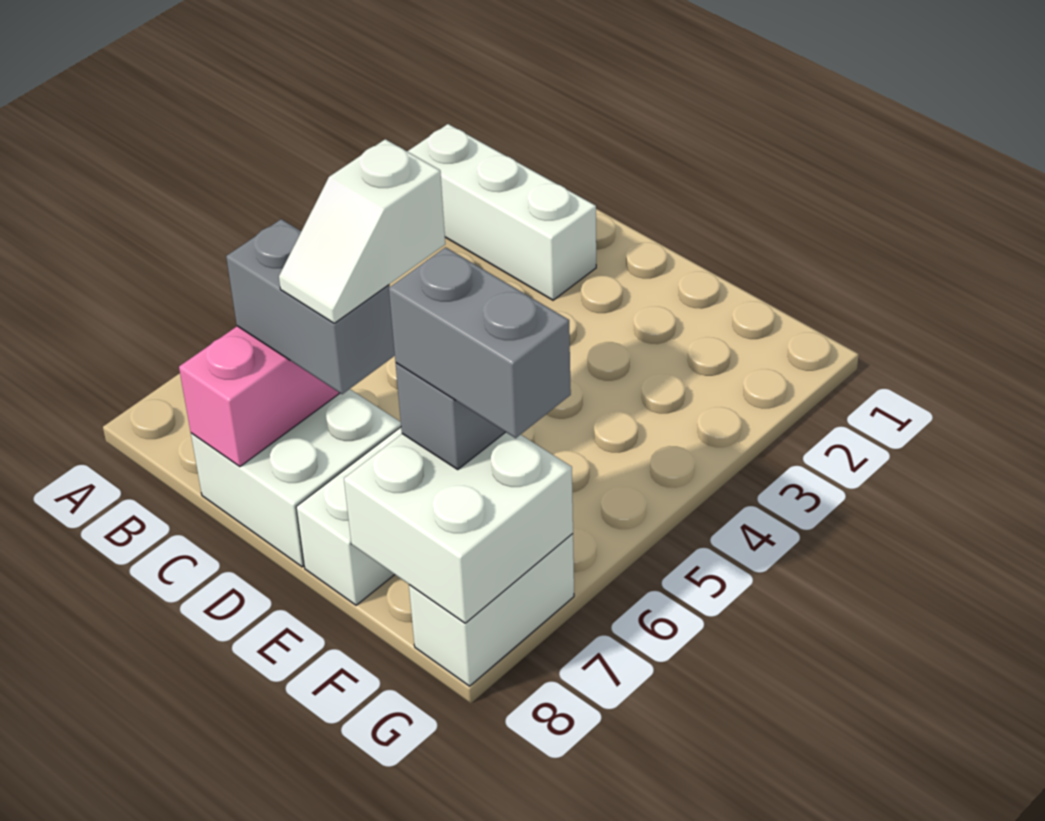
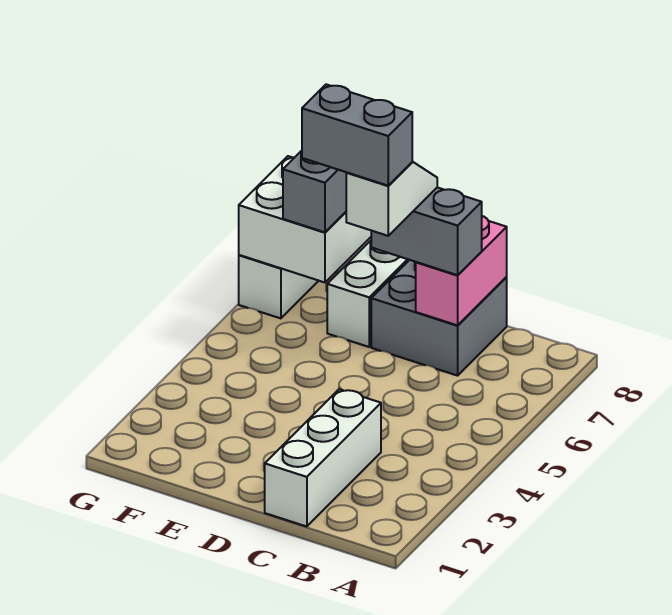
white brick A2:C2 level 1 -> white brick C1:C3 level 1
white brick C7:D8 level 1 -> grey brick C7:D8 level 1
grey brick F7:G7 level 4 -> grey brick D6:E6 level 5

